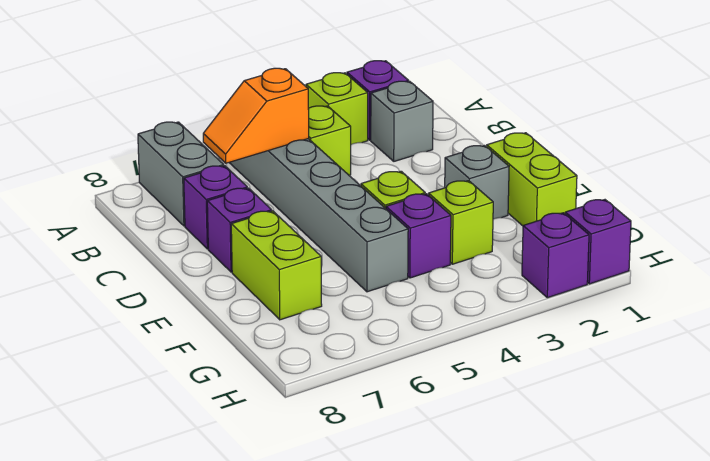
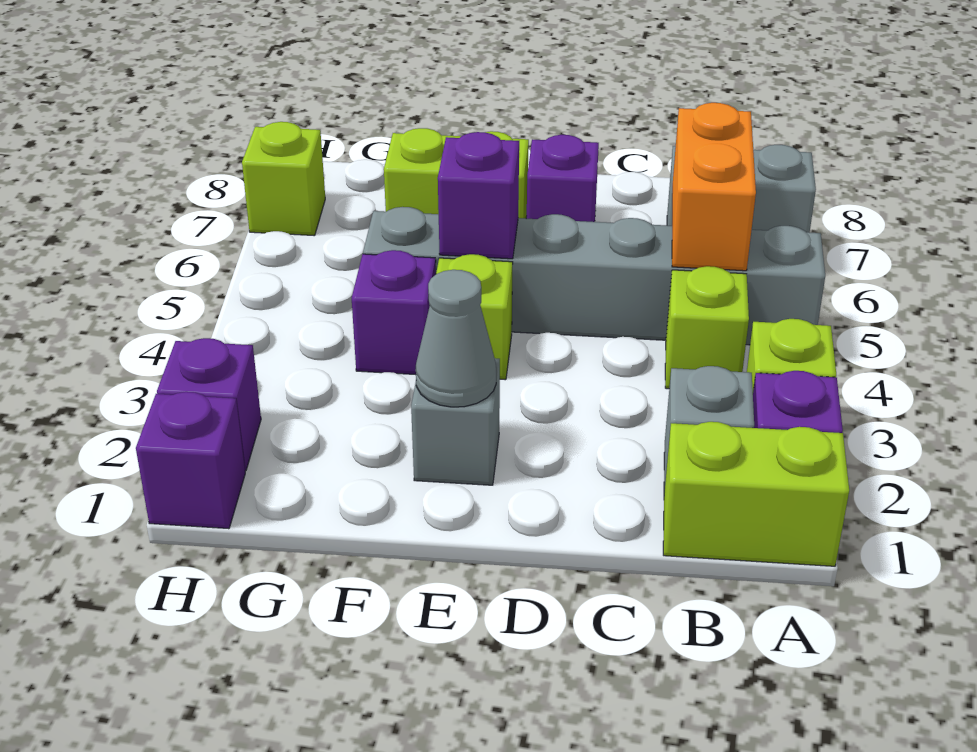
orange slope B5:B6 level 2 top 5 -> orange brick B5:B6 level 2
purple brick C7 level 1 -> purple brick E5 level 2
lime brick E1:F1 level 1 -> lime brick A1:B1 level 1
none -> grey cone E2 level 2
lime brick F3 level 1 -> lime brick H7 level 1

